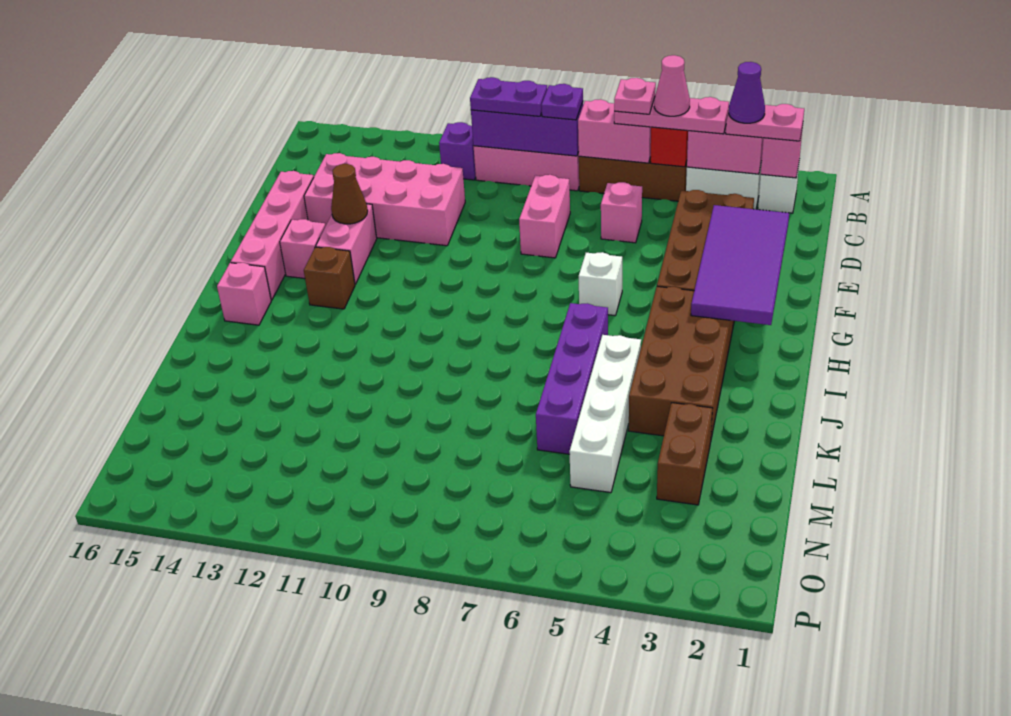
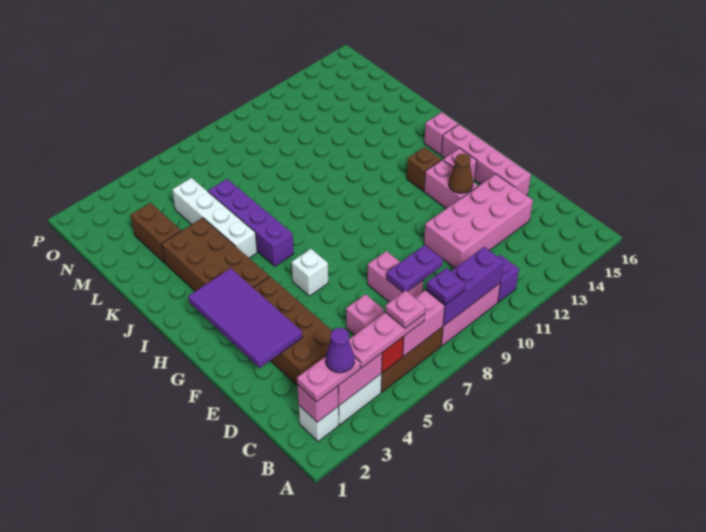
pink cone B5 level 4 -> none
purple plate B9:B10 level 3 -> purple plate D8:D9 level 2

